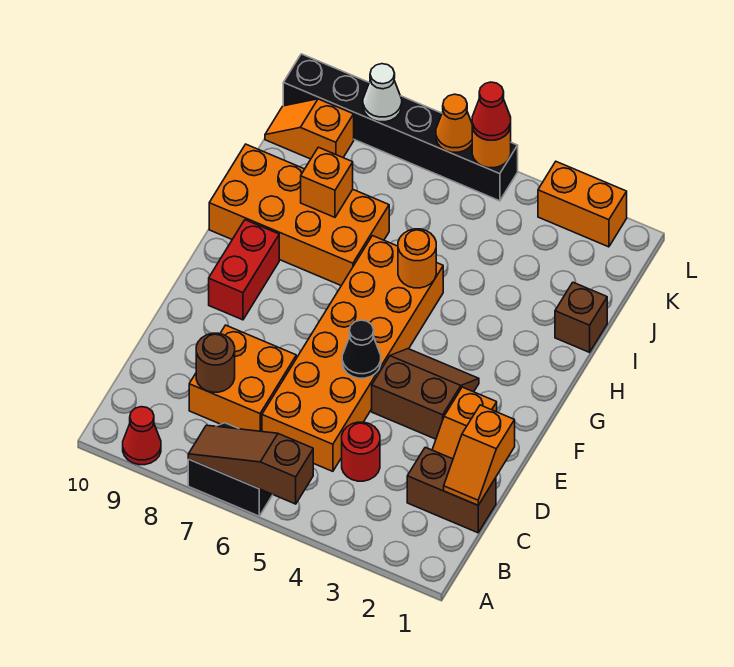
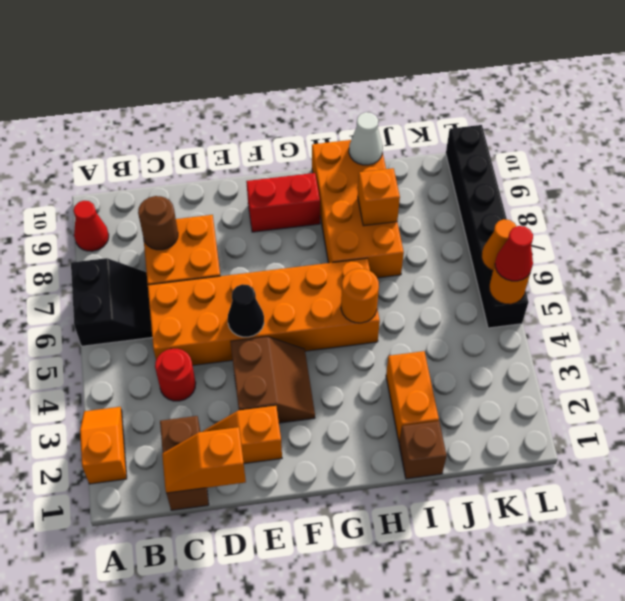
brown slope A5:A7 level 2 top 5 -> none
orange slope K9:K10 level 1 top 9 -> orange slope A2:A3 level 1 top 2
orange brick L2:L3 level 1 -> orange brick I2:I3 level 1
white cone L8 level 2 -> white cone I10 level 2

